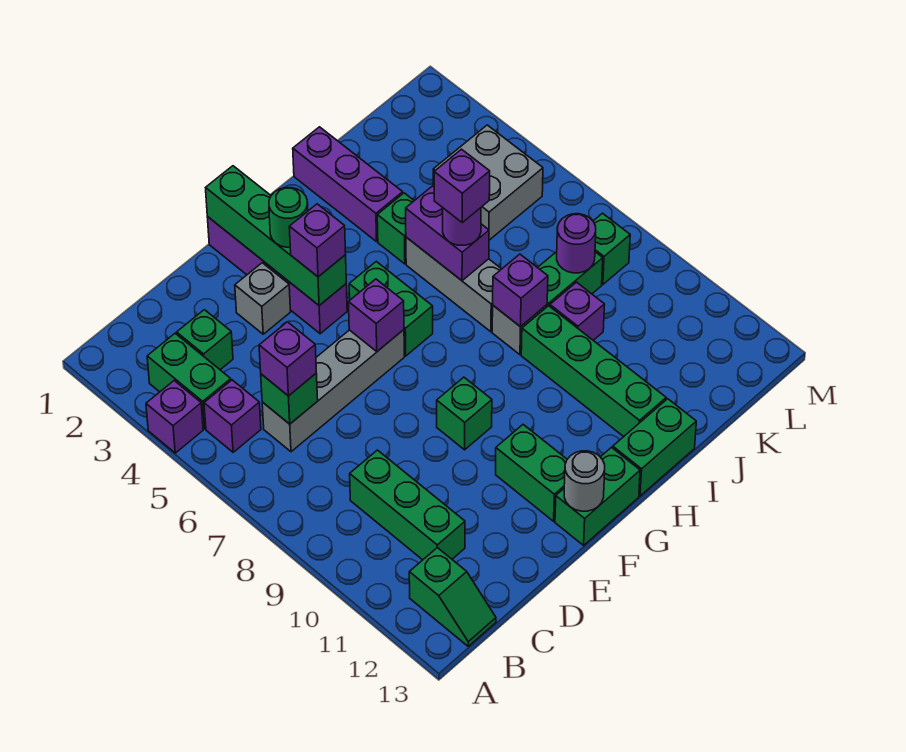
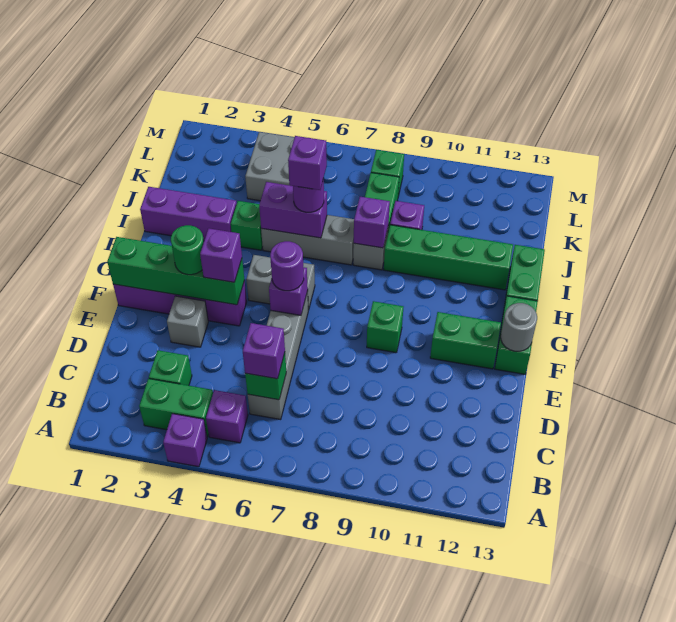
green slope B12:B13 level 1 top 12 -> none
green brick C9:C11 level 1 -> none
green brick G5:G6 level 1 -> grey brick G5:G6 level 1
purple round brick K8 level 2 -> purple round brick F6 level 3

